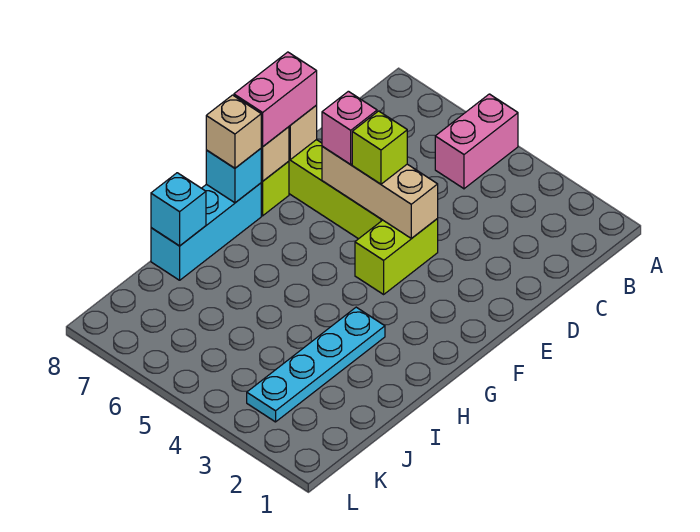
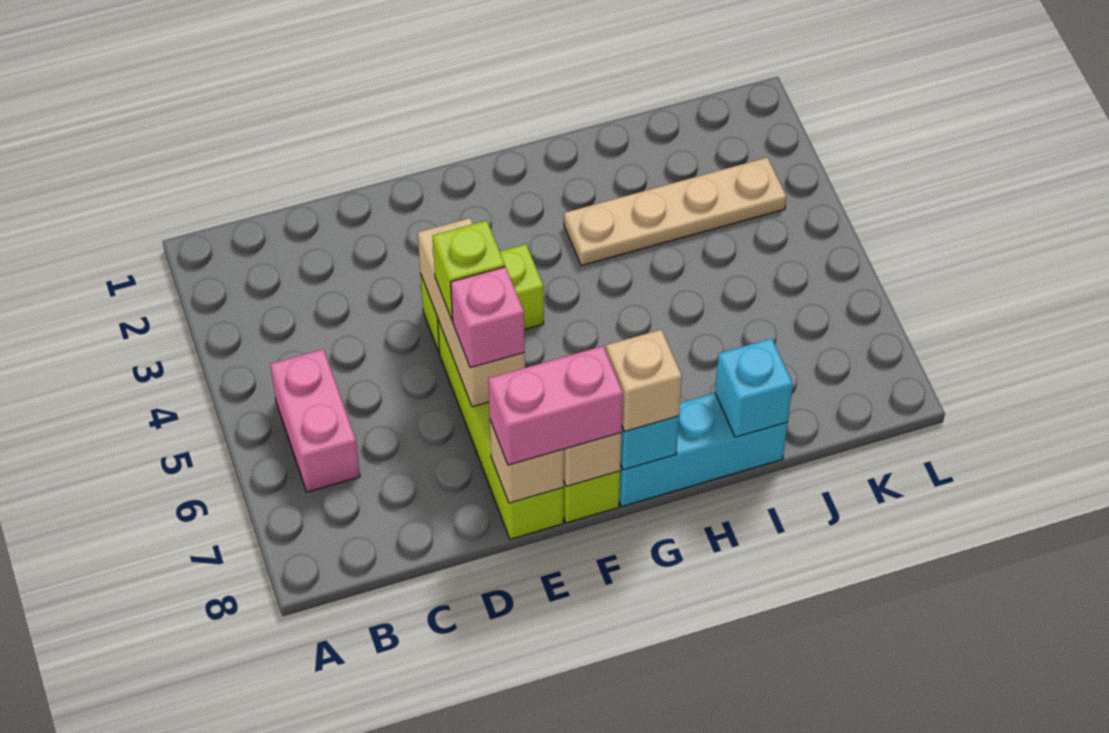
pink brick A5:B5 level 1 -> pink brick B5:B6 level 1
cyan plate H3:K3 level 1 -> tan plate H3:K3 level 1

